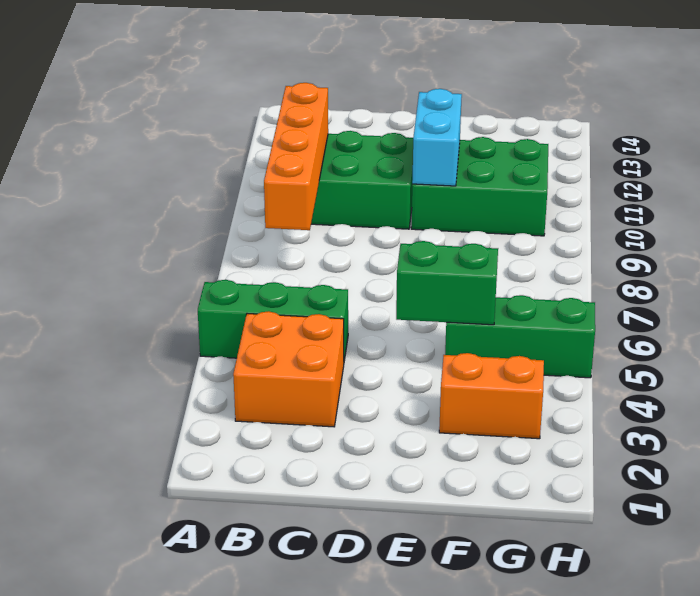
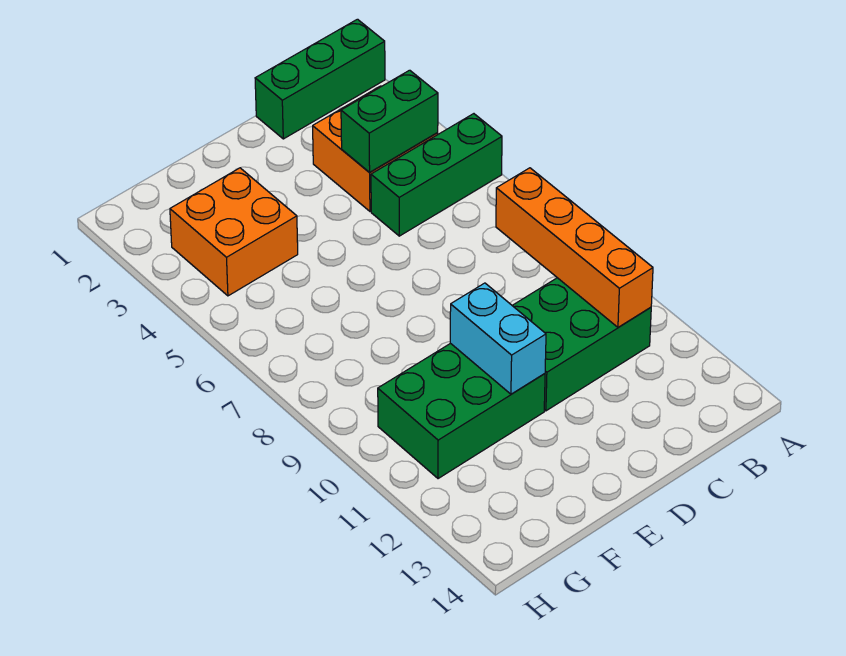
green brick E5:F5 level 2 -> green brick B4:C4 level 2
orange brick F3:G3 level 1 -> orange brick F3:G4 level 1
green brick F5:H5 level 1 -> green brick A1:C1 level 1

